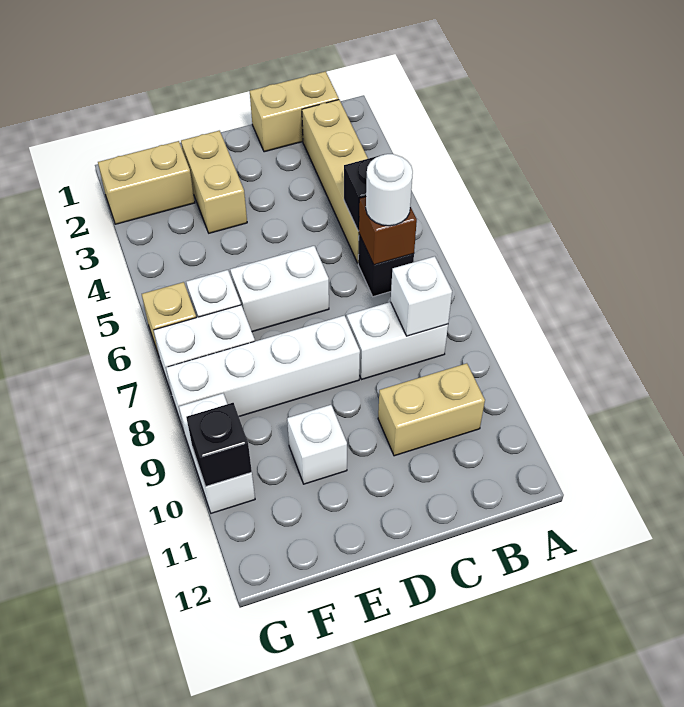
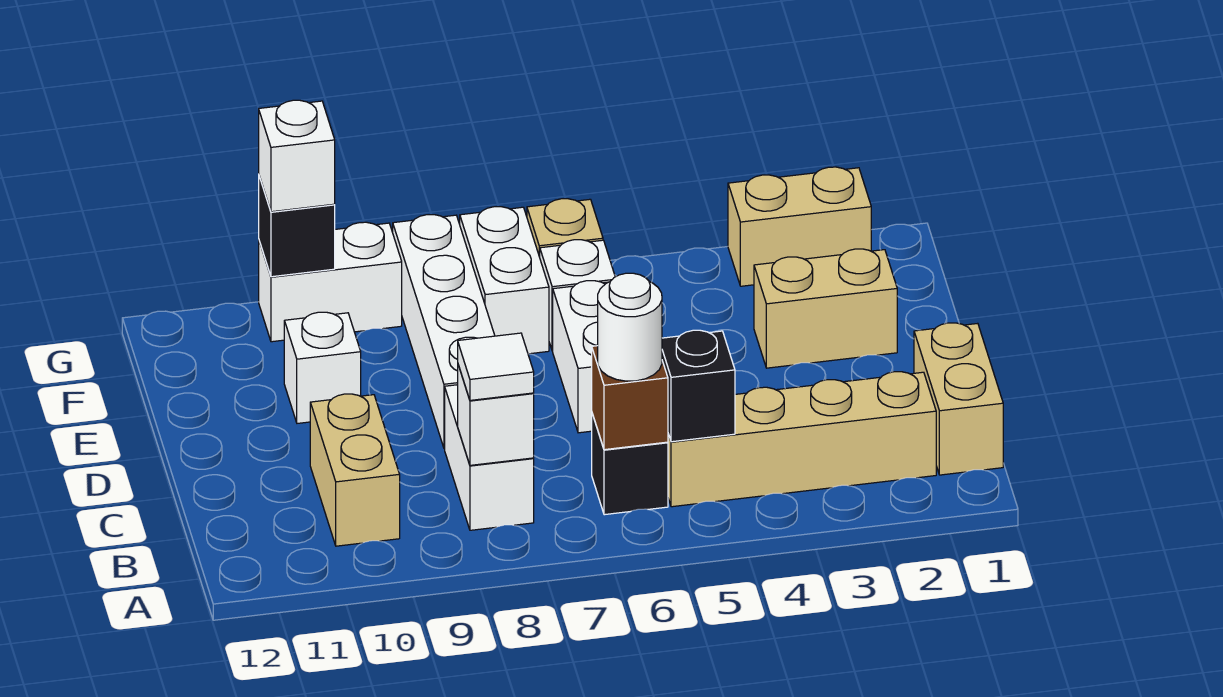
none -> white tile B8 level 3
tan brick F2:G2 level 1 -> tan brick G2:G3 level 1
none -> white brick G10 level 3

